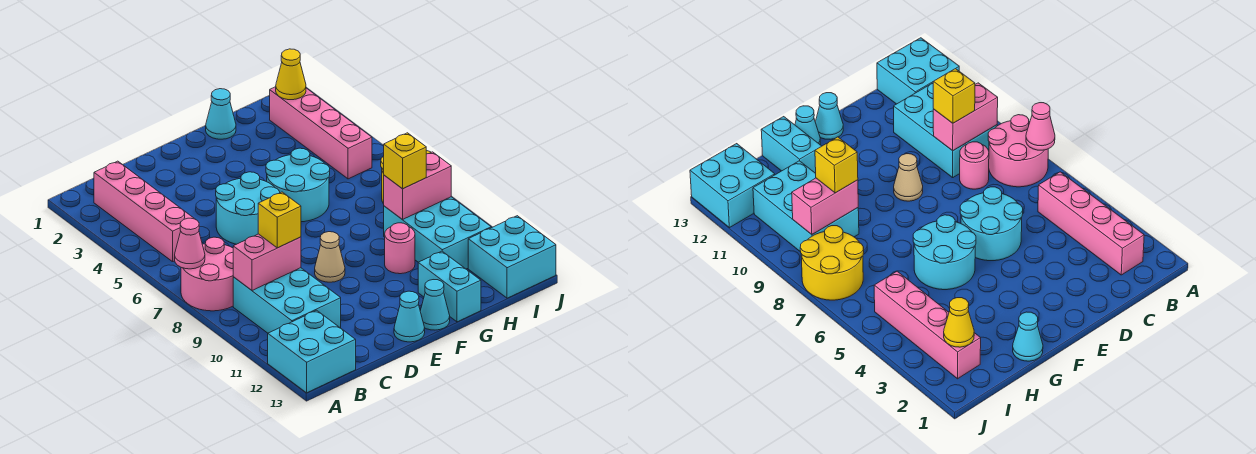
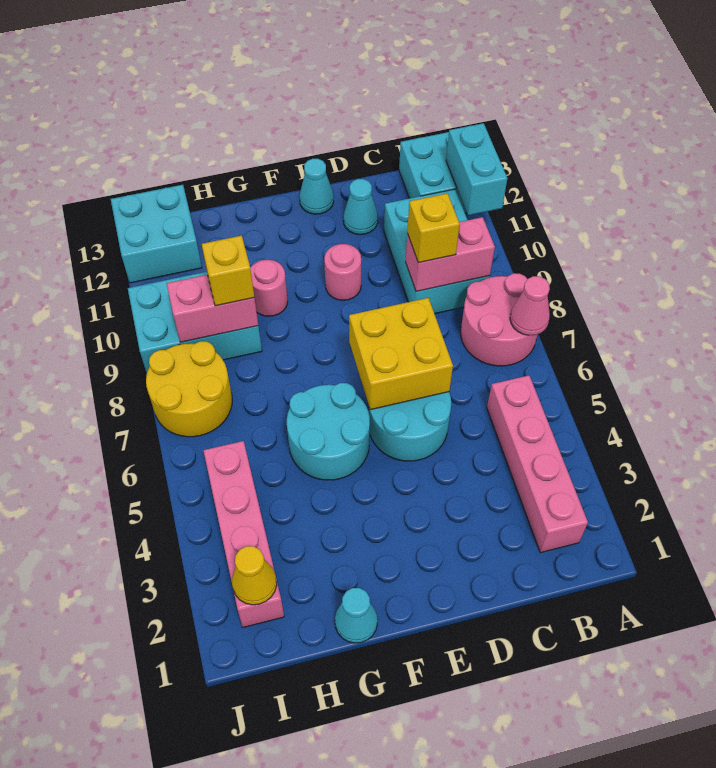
pink round brick C8 level 1 -> pink round brick E10 level 1
none -> yellow brick D6:E7 level 2
tan cone E9 level 1 -> none
cyan cone F13 level 1 -> cyan cone D12 level 1
cyan brick G12:G13 level 1 -> cyan brick A11:A12 level 2
cyan brick H9:I11 level 1 -> cyan brick H9:J10 level 1

